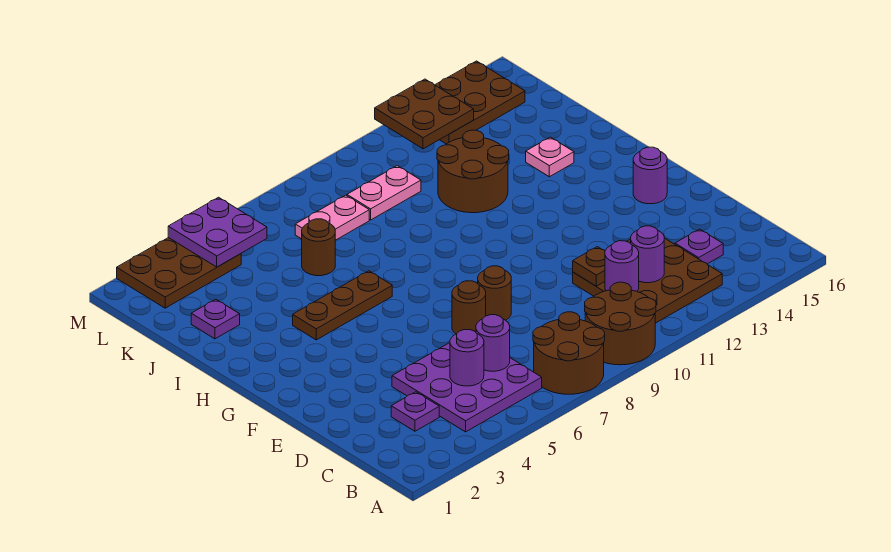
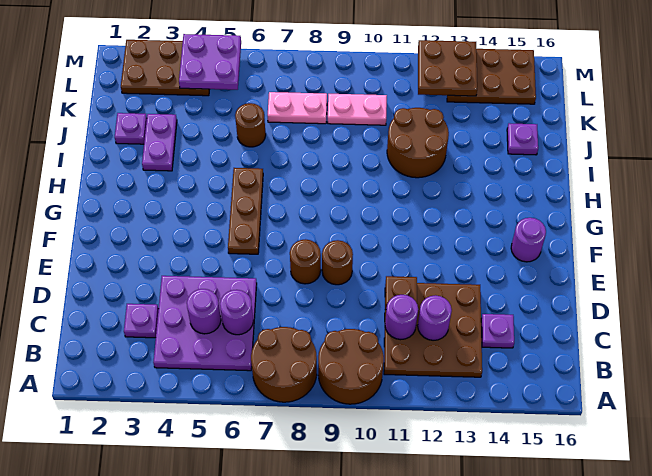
brown round brick E7 level 1 -> brown round brick E9 level 1
brown plate H4:H6 level 1 -> brown plate F6:H6 level 1
none -> purple plate I3:J3 level 1
pink plate I14 level 1 -> none
none -> purple plate J15 level 1

